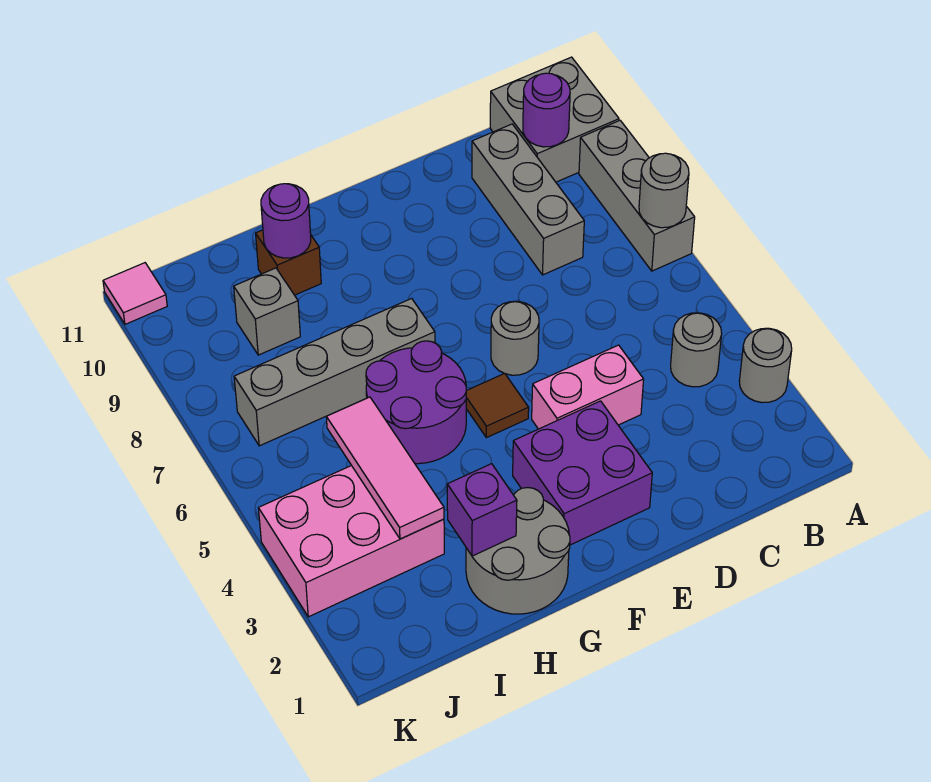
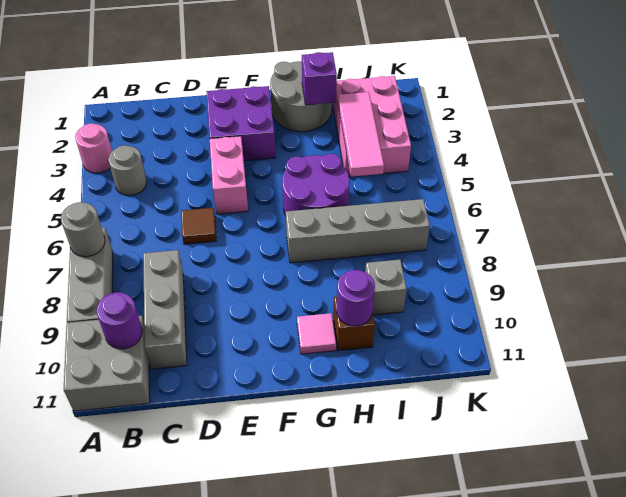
grey round brick A3 level 1 -> pink round brick A3 level 1
pink brick D4:E4 level 1 -> pink brick E4:E5 level 1
grey round brick E6 level 1 -> none
brown tile F5 level 1 -> brown tile D6 level 1
pink brick I3:K4 level 1 -> pink brick I2:J4 level 1
pink tile K11 level 1 -> pink tile G10 level 1

